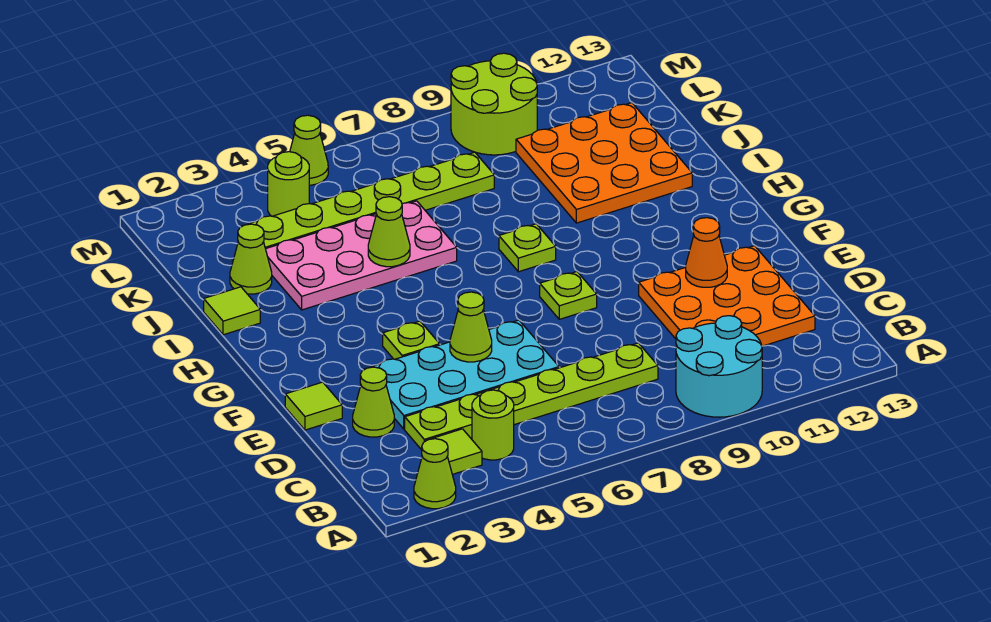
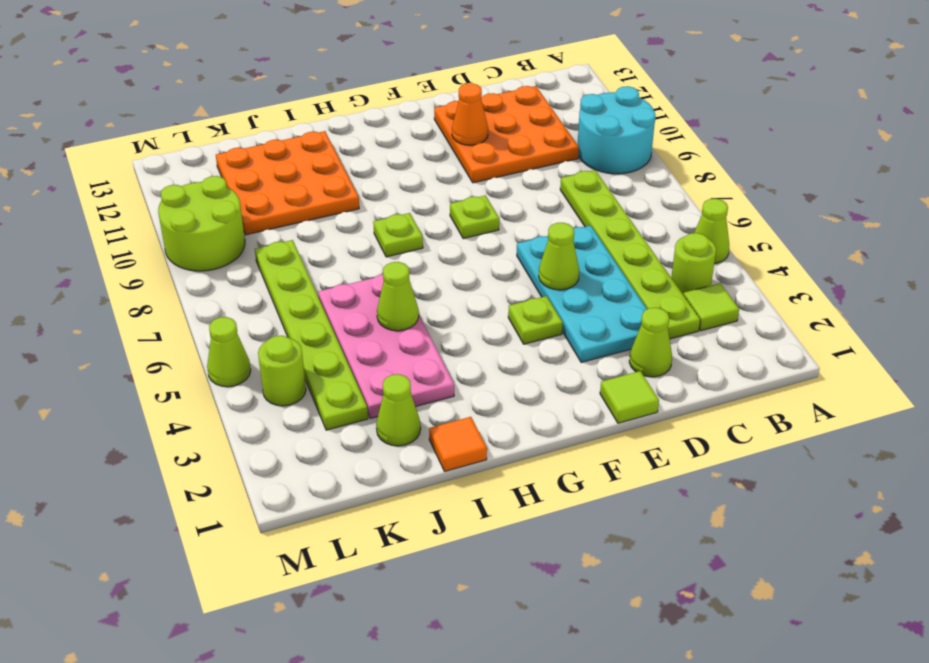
lime cone A2 level 1 -> lime cone A5 level 1
lime tile I1 level 1 -> orange tile I1 level 1

